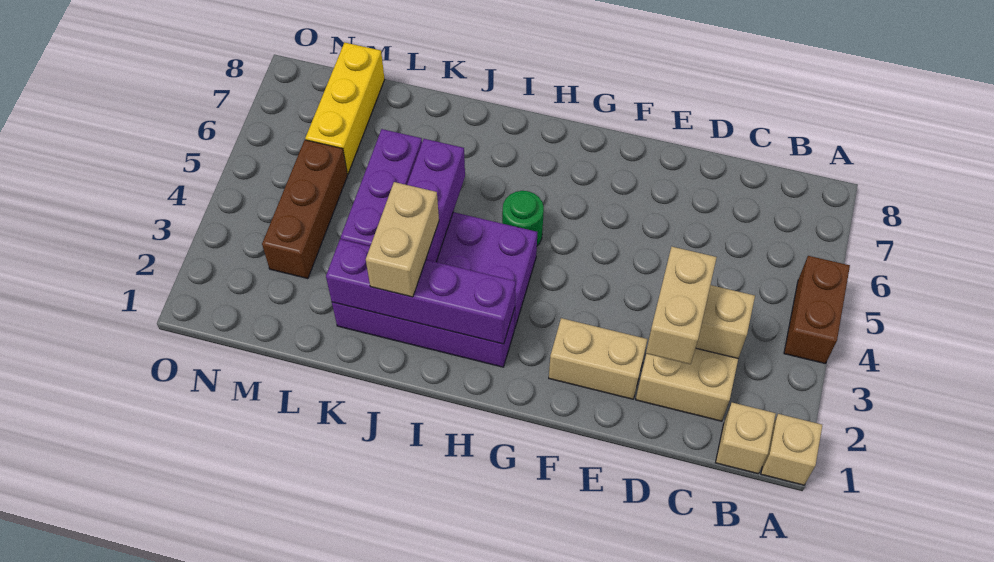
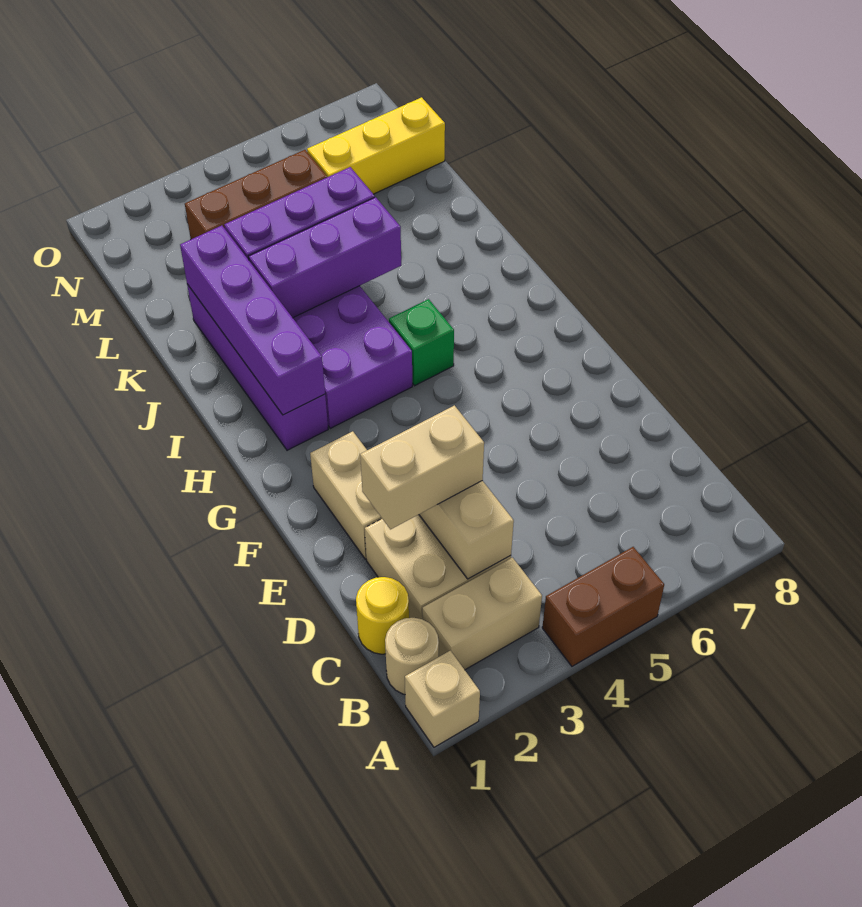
tan brick B1 level 1 -> tan round brick B1 level 1
none -> yellow round brick C1 level 1
green round brick H5 level 1 -> green brick H5 level 1
tan brick J2:J3 level 3 -> tan brick B2:B3 level 1

